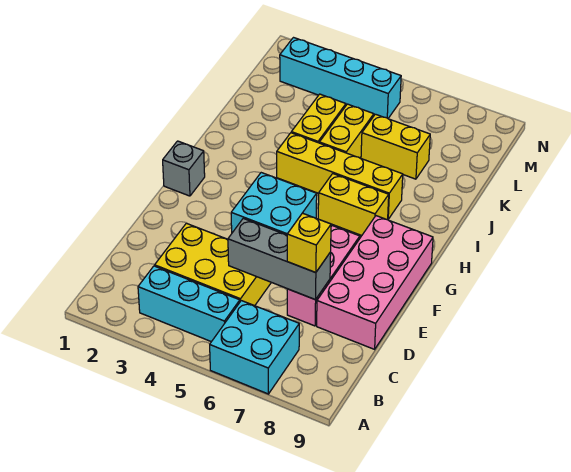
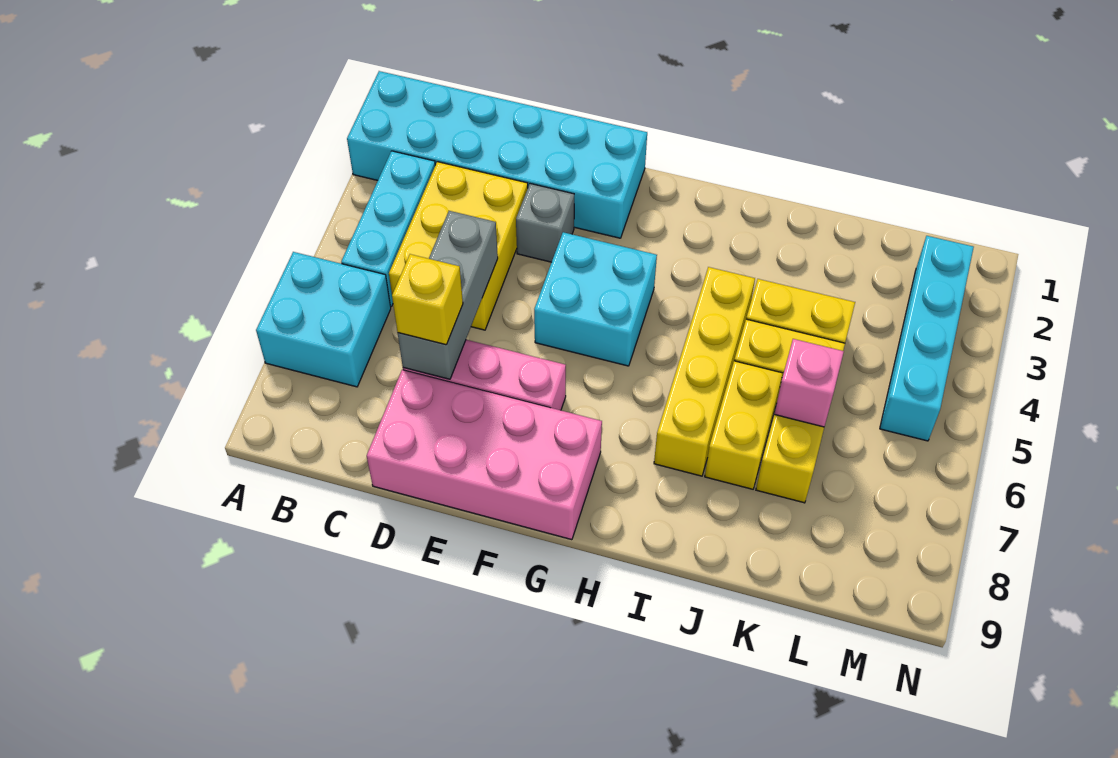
none -> cyan brick A1:F2 level 1
grey brick G1 level 1 -> grey brick E3 level 1
yellow brick H6:H7 level 1 -> yellow brick J6:J7 level 1
none -> pink brick K6 level 2

